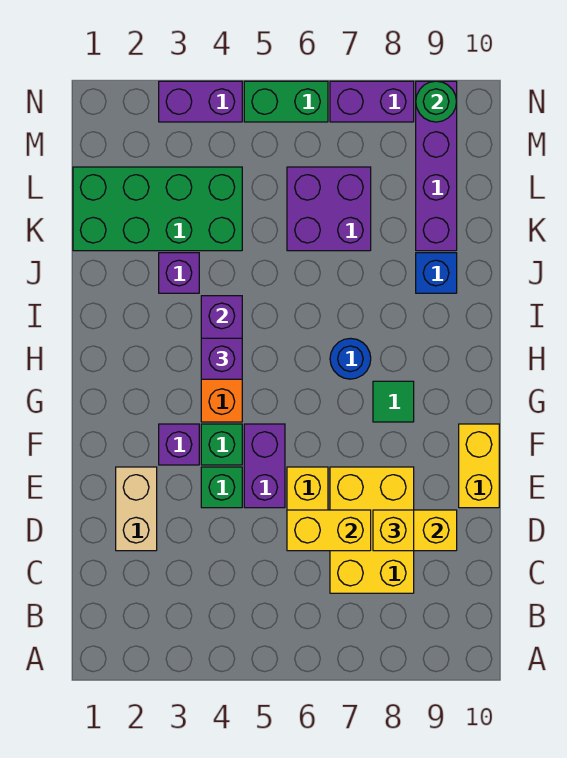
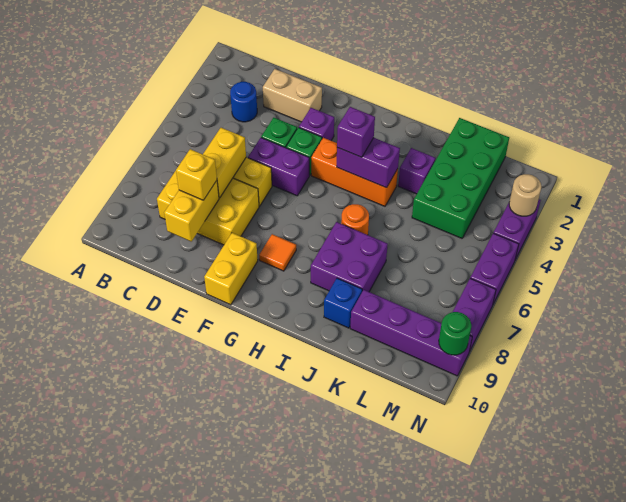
yellow brick E10:F10 level 1 -> yellow brick F9:F10 level 1
green tile G8 level 1 -> orange tile G8 level 1
blue round brick H7 level 1 -> blue round brick C3 level 1
none -> orange round brick I6 level 1
purple brick K6:L7 level 1 -> purple brick I7:J8 level 1
none -> tan round brick N3 level 2
green brick N5:N6 level 1 -> purple brick N5:N6 level 1

